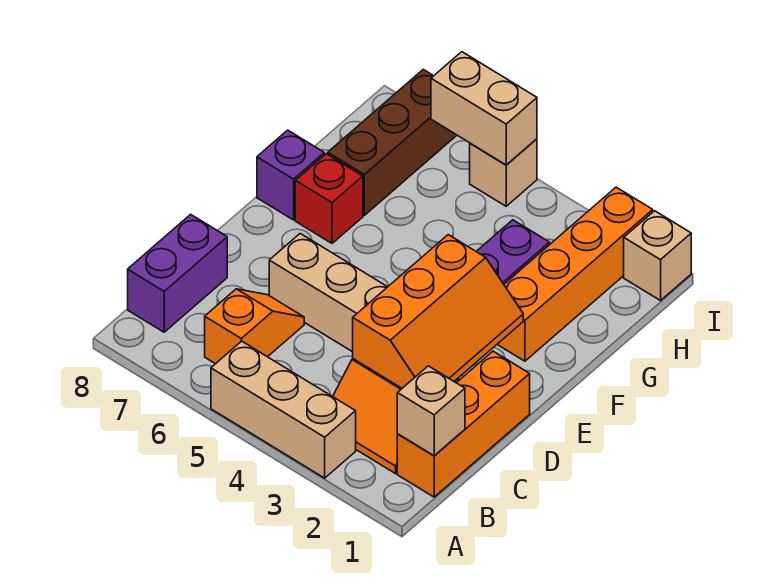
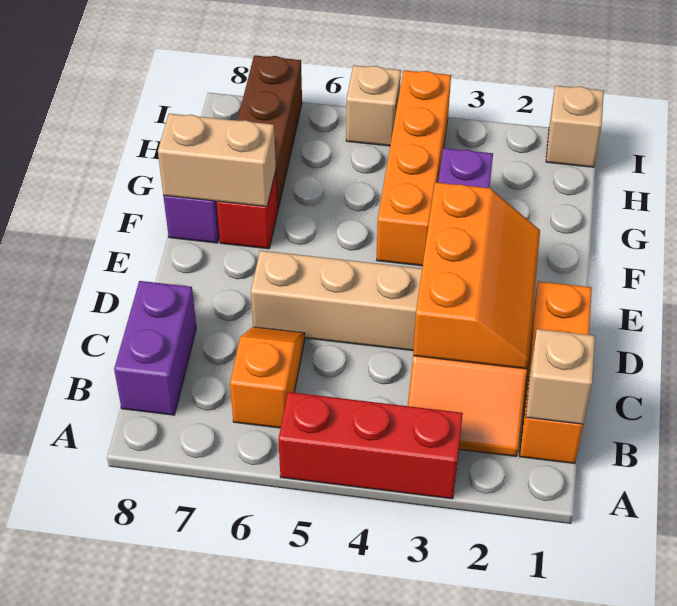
tan brick A3:A5 level 1 -> red brick A3:A5 level 1
orange brick F2:I2 level 1 -> orange brick F4:I4 level 1
tan brick I5:I6 level 2 -> tan brick F7:F8 level 2

